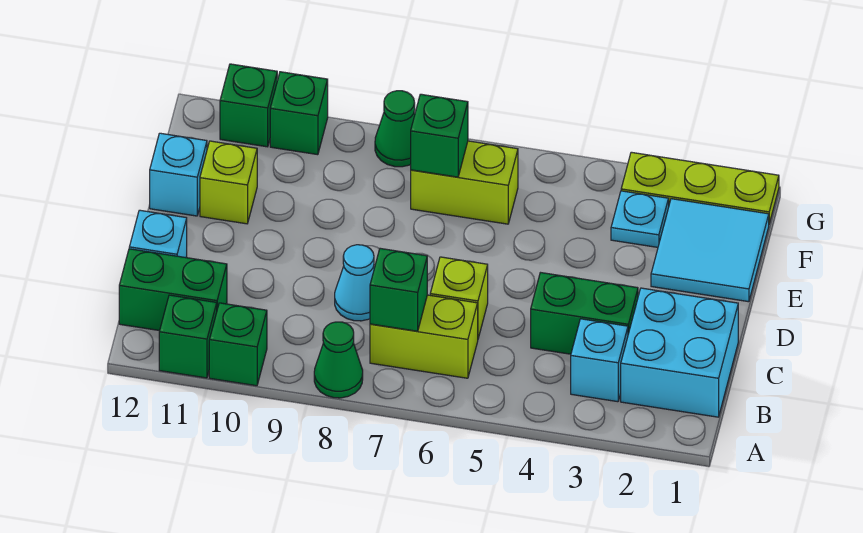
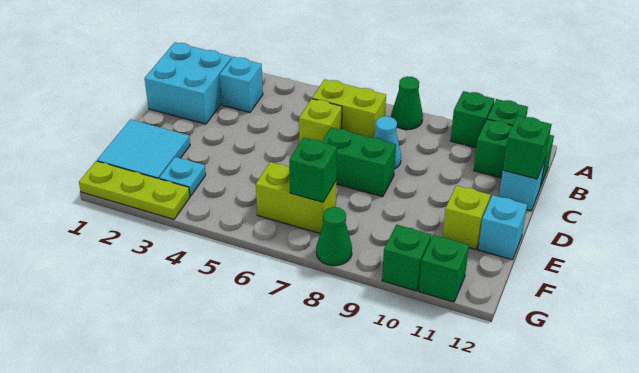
green brick B7 level 2 -> green brick C12 level 2
green brick C3:C4 level 1 -> green brick D7:D8 level 1

